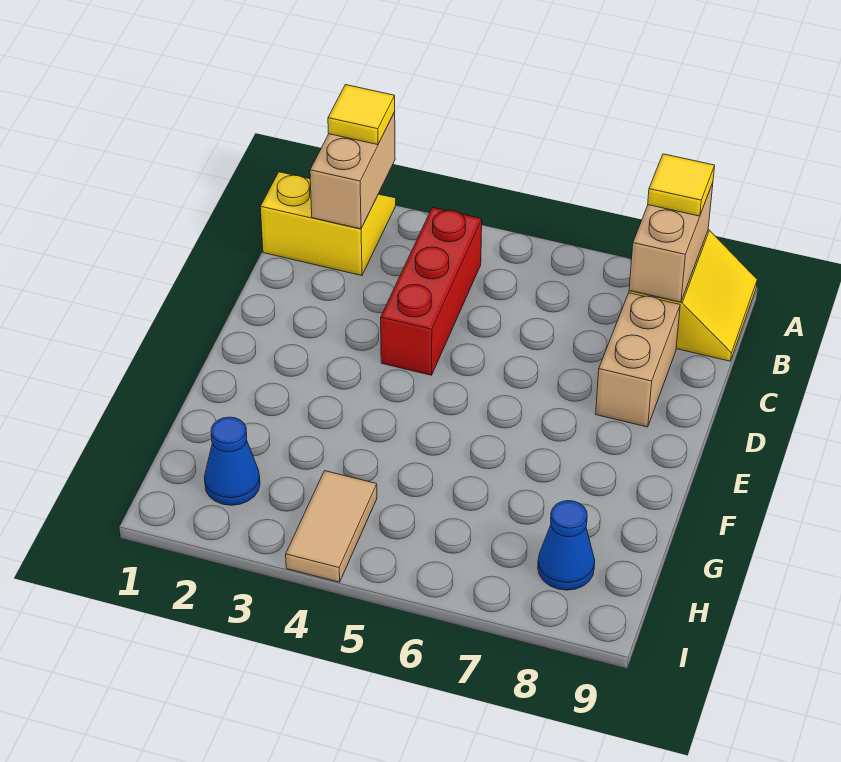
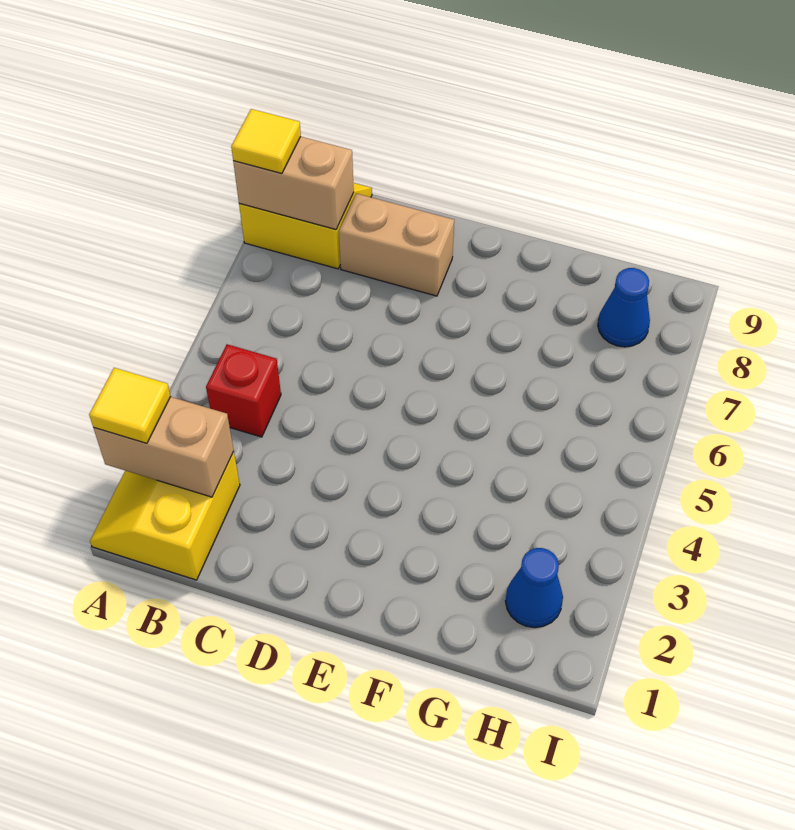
red brick B4:D4 level 1 -> red brick B4 level 1
tan tile H4:I4 level 1 -> none

